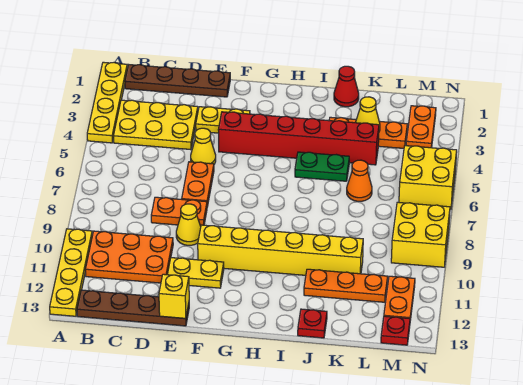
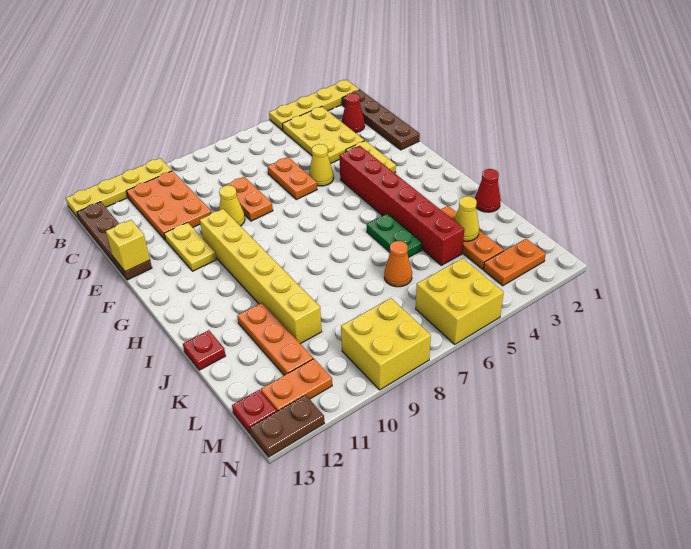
none -> red cone C2 level 1
orange plate E6:E7 level 1 -> orange plate D6:E6 level 1
none -> brown plate N12:N13 level 1

